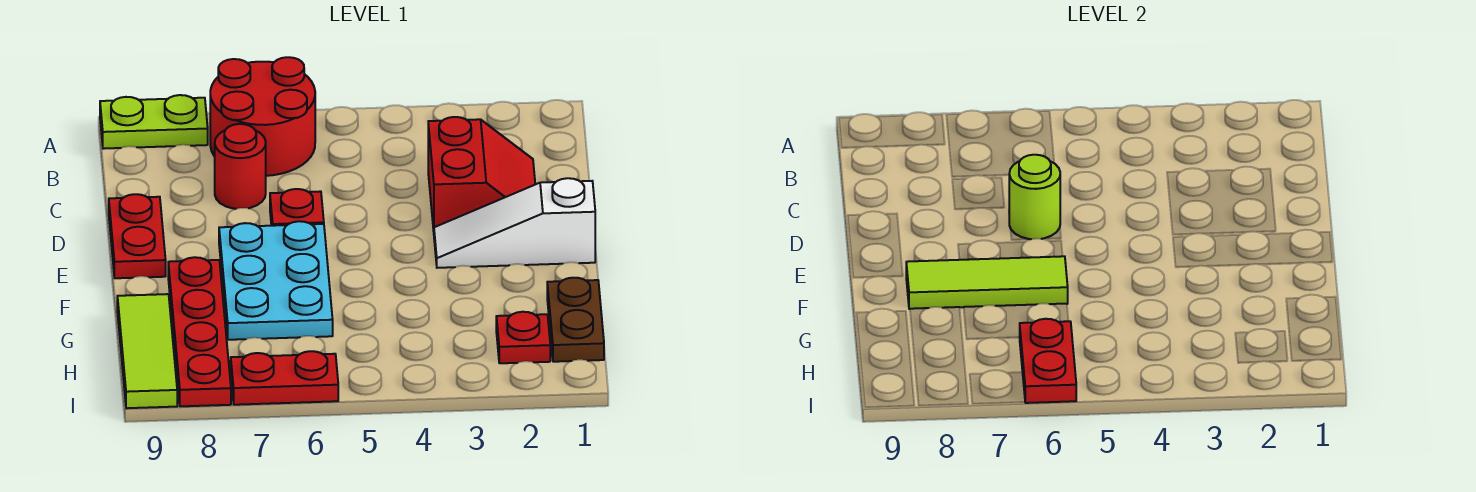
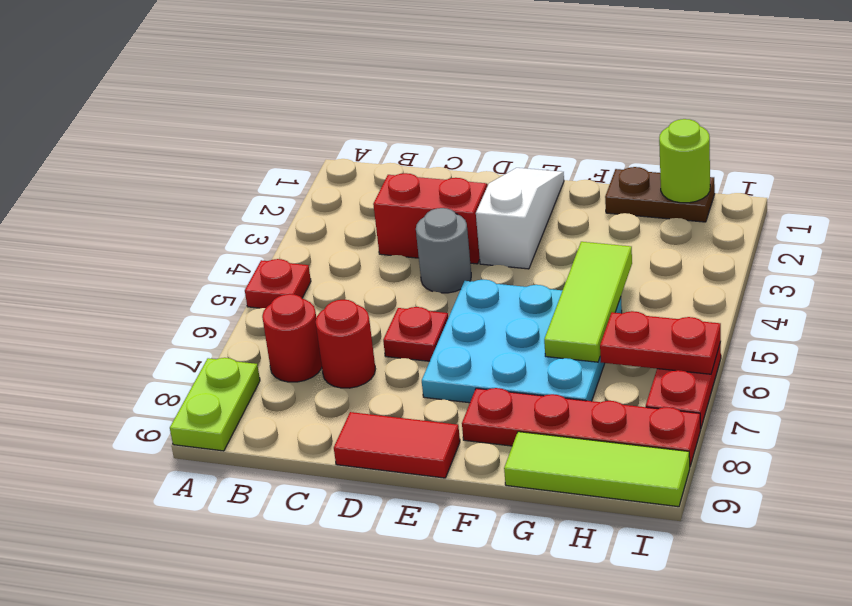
red round brick A6:B7 level 1 -> red round brick B7 level 1
none -> grey round brick D4 level 1
lime round brick D6 level 2 -> lime round brick H1 level 2
red plate D9:E9 level 1 -> red tile D9:E9 level 1
white slope E1:E3 level 1 top 1 -> white slope E1:E3 level 1 top 3
cyan plate E6:G7 level 1 -> cyan plate E5:G7 level 1
lime tile F6:F8 level 2 -> lime tile G4:G6 level 2
red plate H2 level 1 -> red plate A5 level 1

